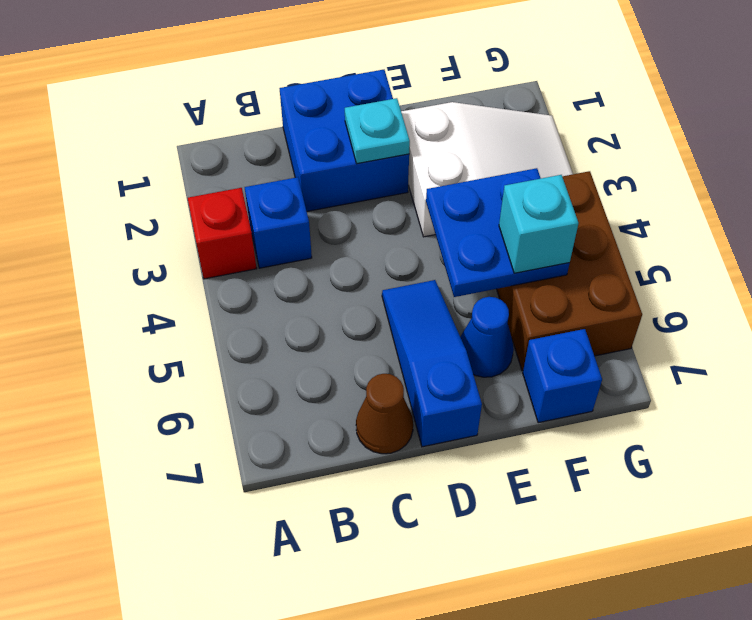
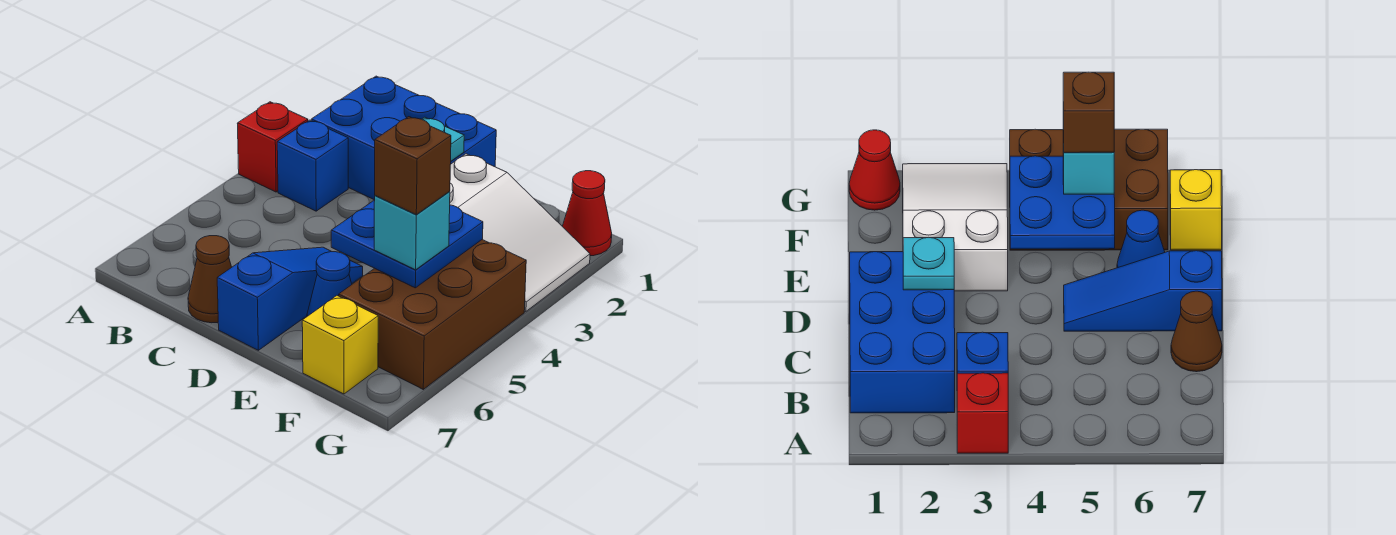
blue brick C1:D2 level 1 -> blue brick B1:D2 level 1
none -> brown brick F5 level 4
blue brick F7 level 1 -> yellow brick F7 level 1
none -> red cone G1 level 1

